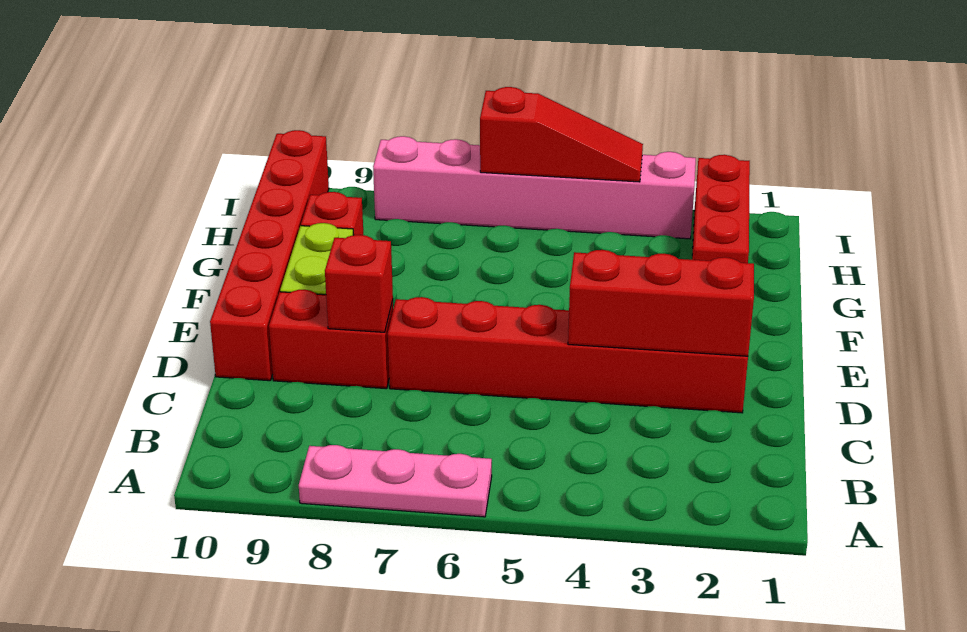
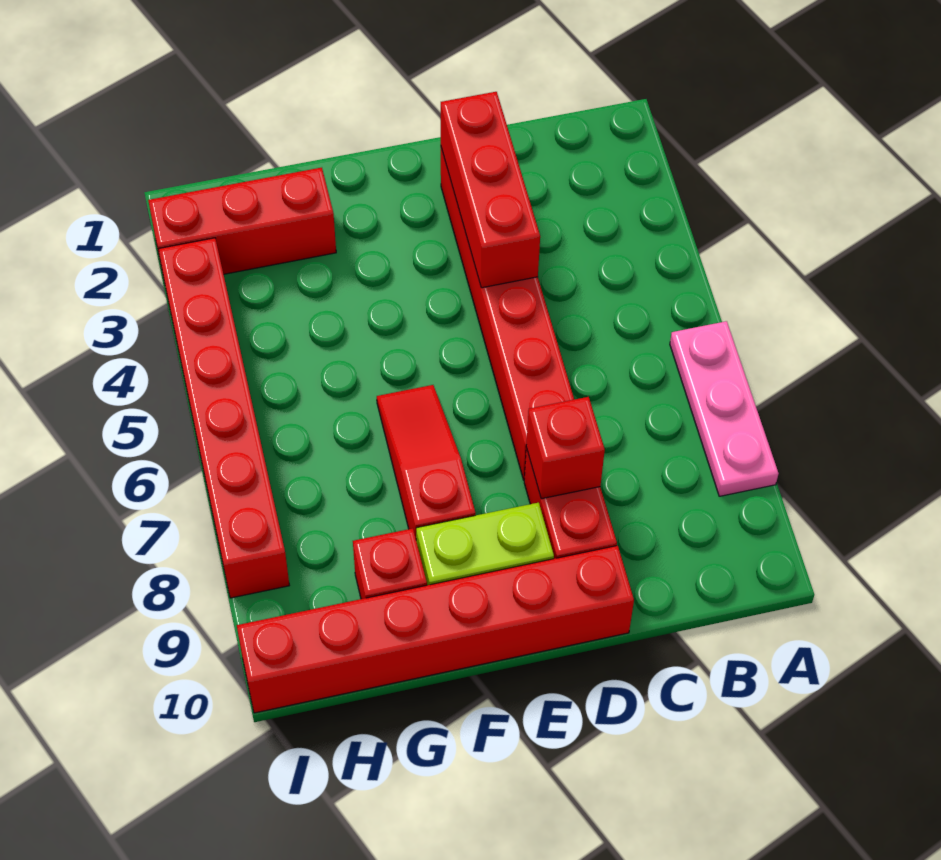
pink brick I3:I8 level 1 -> red brick I3:I8 level 1
red slope I4:I6 level 2 top 6 -> red slope F6:F8 level 1 top 8

